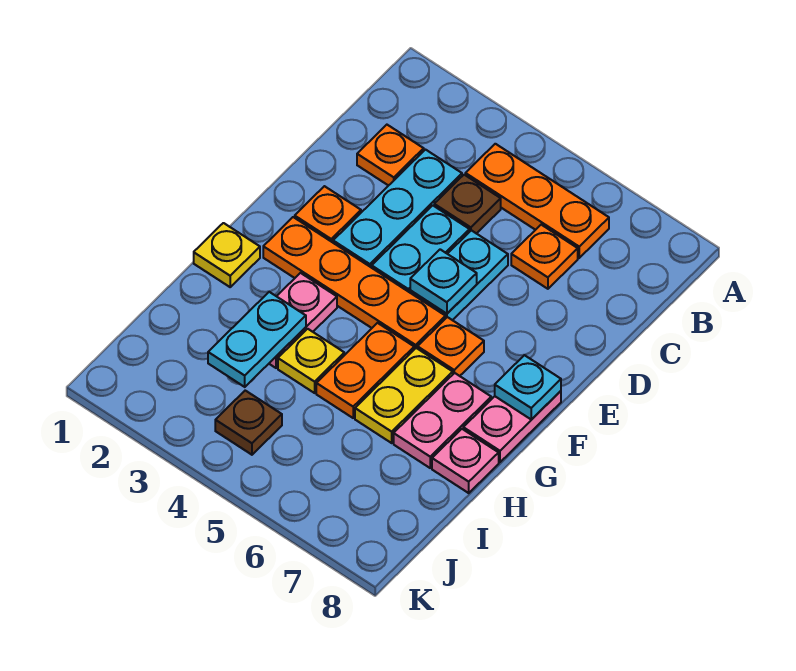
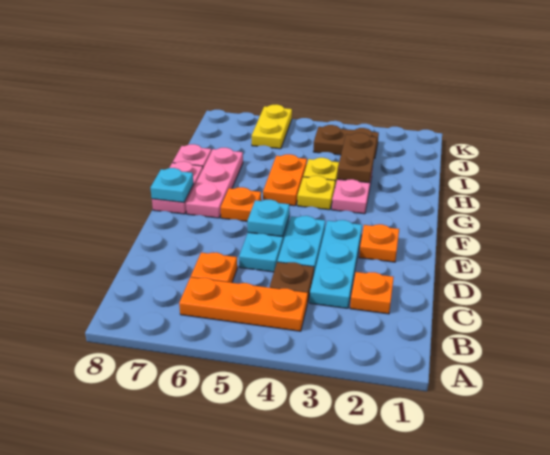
orange plate F2:F5 level 1 -> none
yellow plate G1 level 1 -> yellow plate G4 level 1
yellow plate G6:H6 level 1 -> yellow plate J6:K6 level 1
pink plate G7:H7 level 1 -> pink plate F7:H7 level 1
cyan plate H3:I3 level 2 -> brown plate H3:I3 level 2
brown plate J4 level 1 -> brown plate J3:J4 level 1

